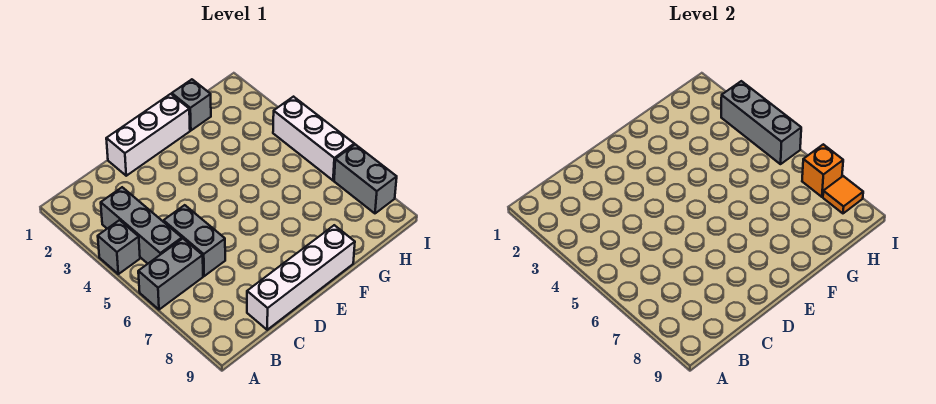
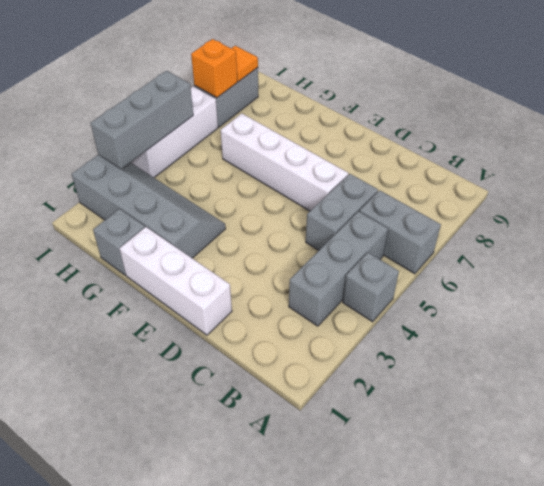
white brick C9:F9 level 1 -> white brick D6:G6 level 1
none -> grey slope F2:I3 level 1 top 2

